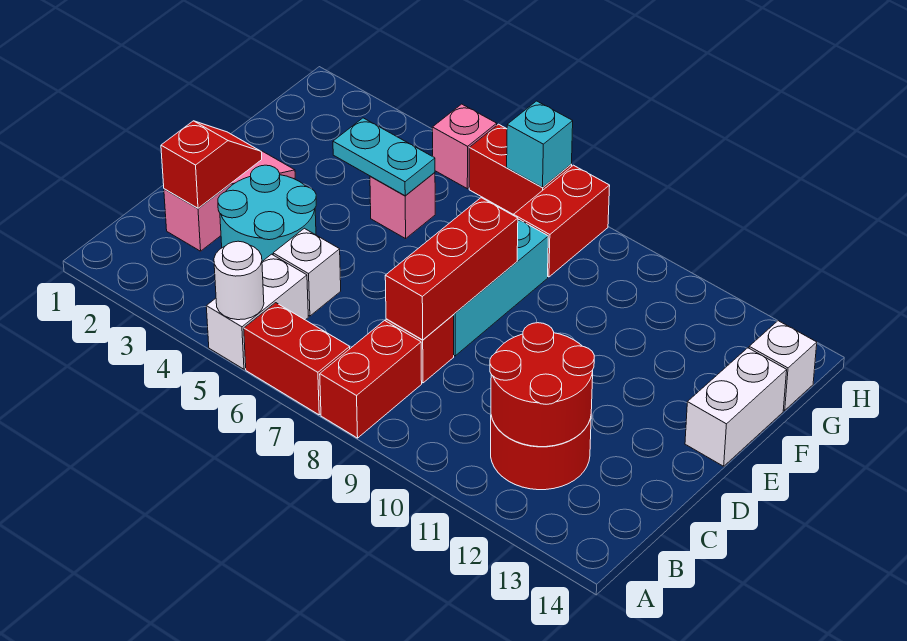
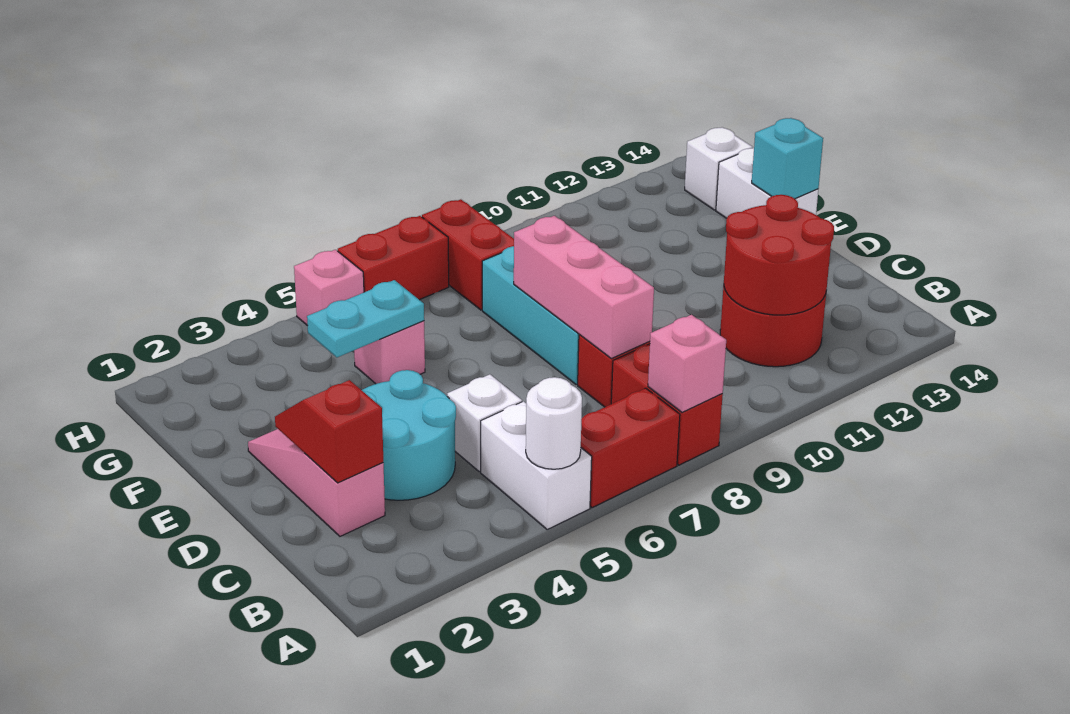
none -> pink brick A8 level 2
red brick C8:E8 level 2 -> pink brick C8:E8 level 2
cyan brick H7 level 2 -> cyan brick E14 level 2

